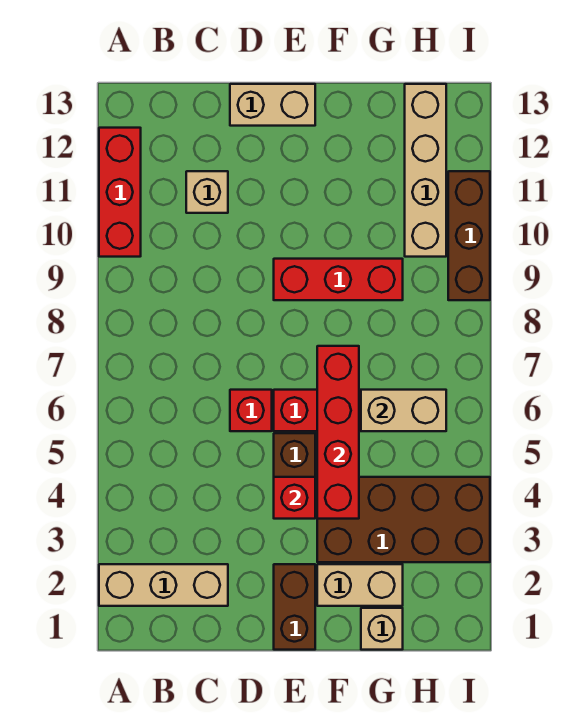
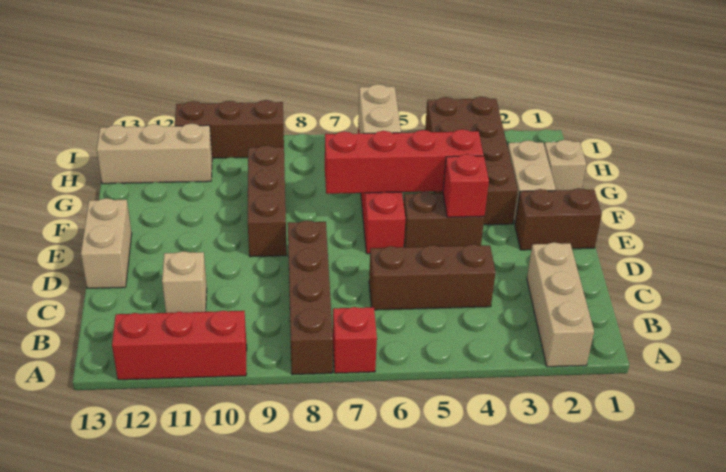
none -> brown brick A8:D8 level 1
none -> brown brick C4:C6 level 1
red brick D6 level 1 -> red brick A7 level 1
red brick E9:G9 level 1 -> brown brick E9:G9 level 1
tan brick H10:H13 level 1 -> tan brick H11:H13 level 1

